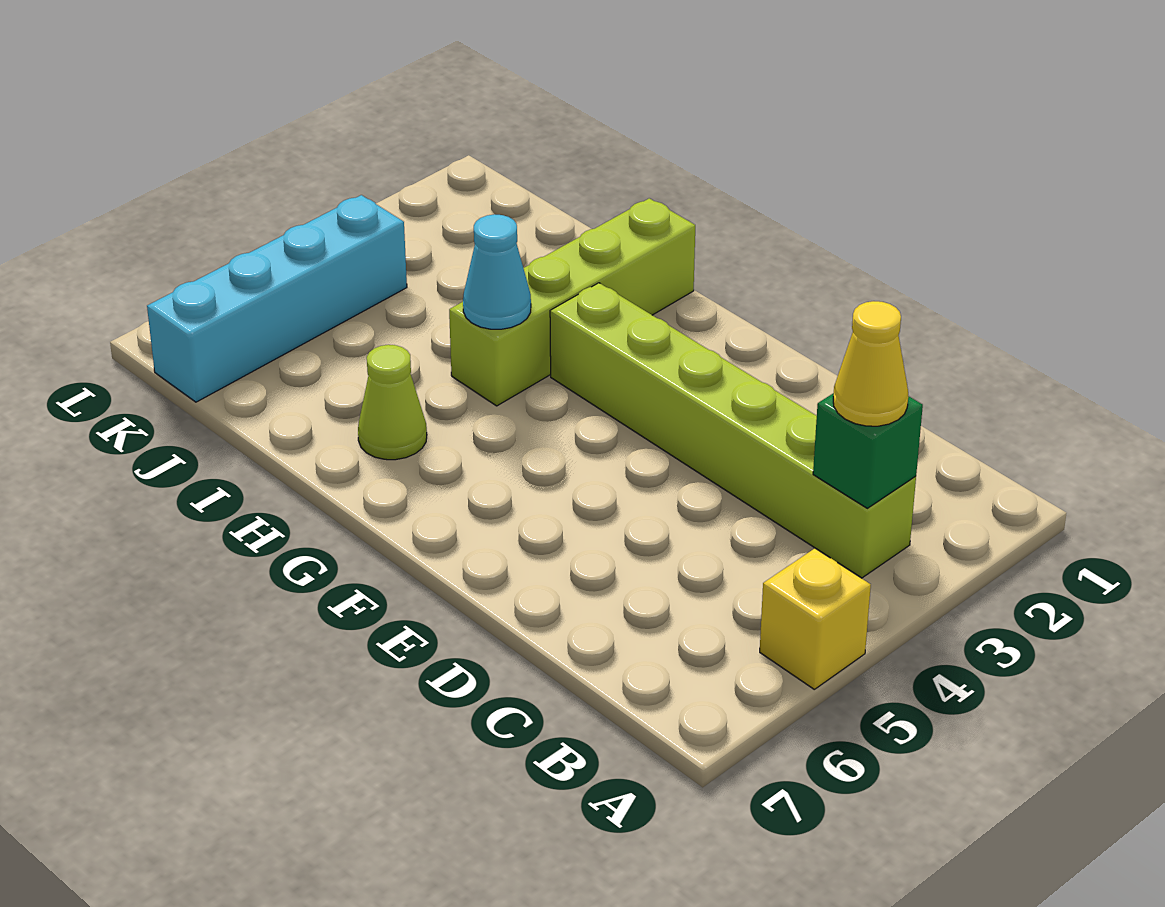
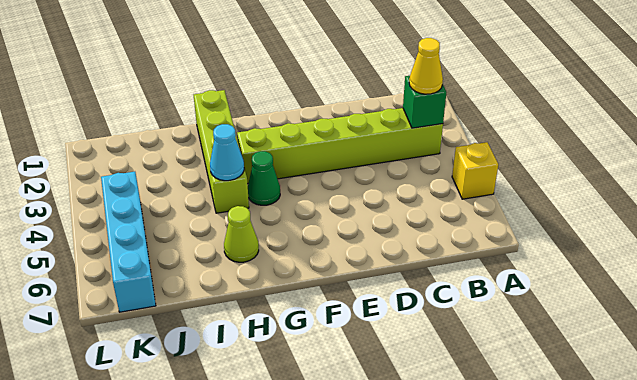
none -> green cone G4 level 1

